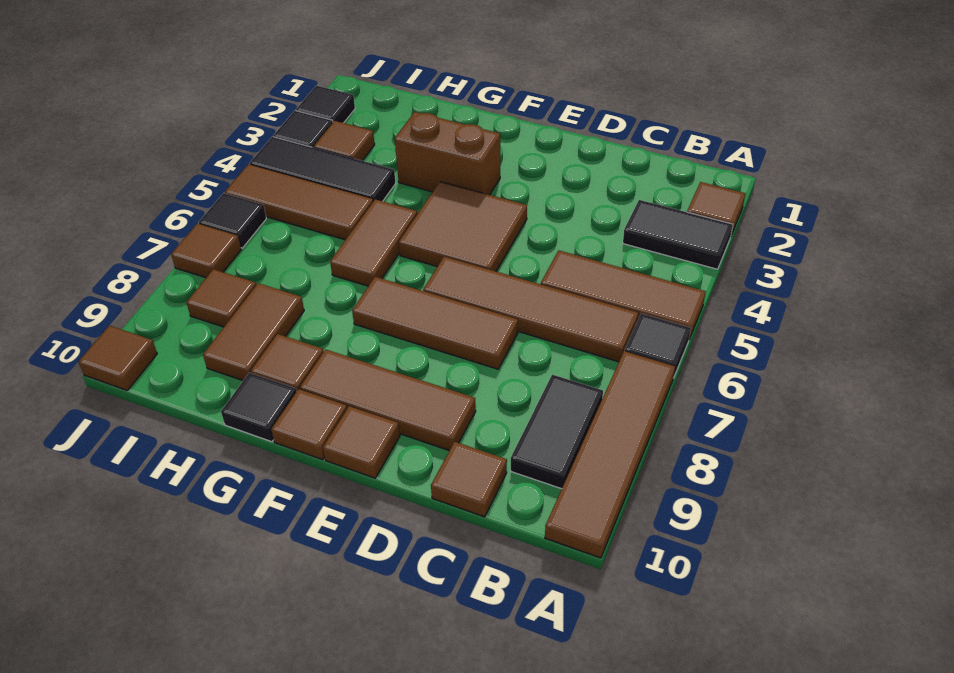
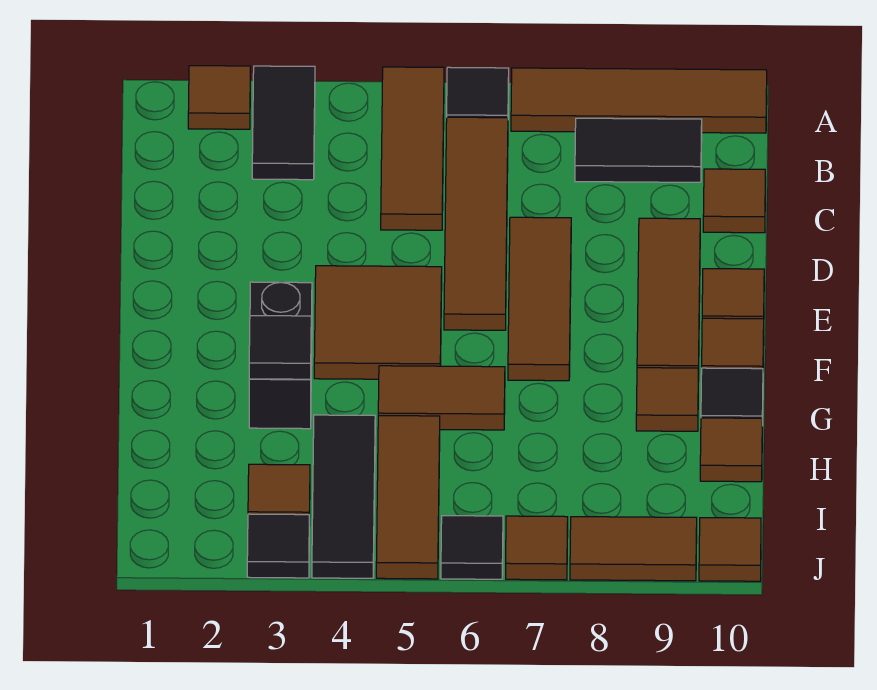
brown brick F3:G3 level 1 -> black brick F3:G3 level 1
brown tile H8:H9 level 1 -> brown tile J8:J9 level 1
brown tile I8 level 1 -> brown tile H10 level 1
black tile J2 level 1 -> black tile G3 level 2

